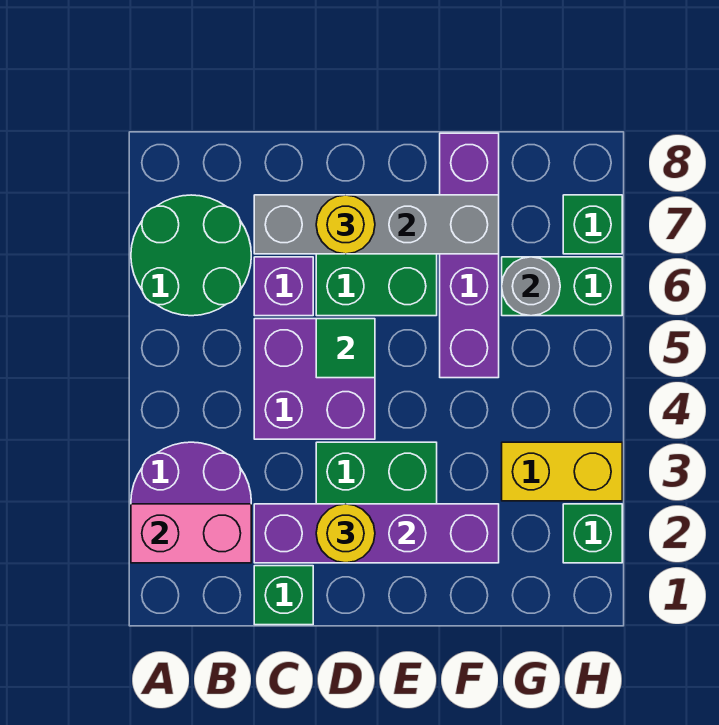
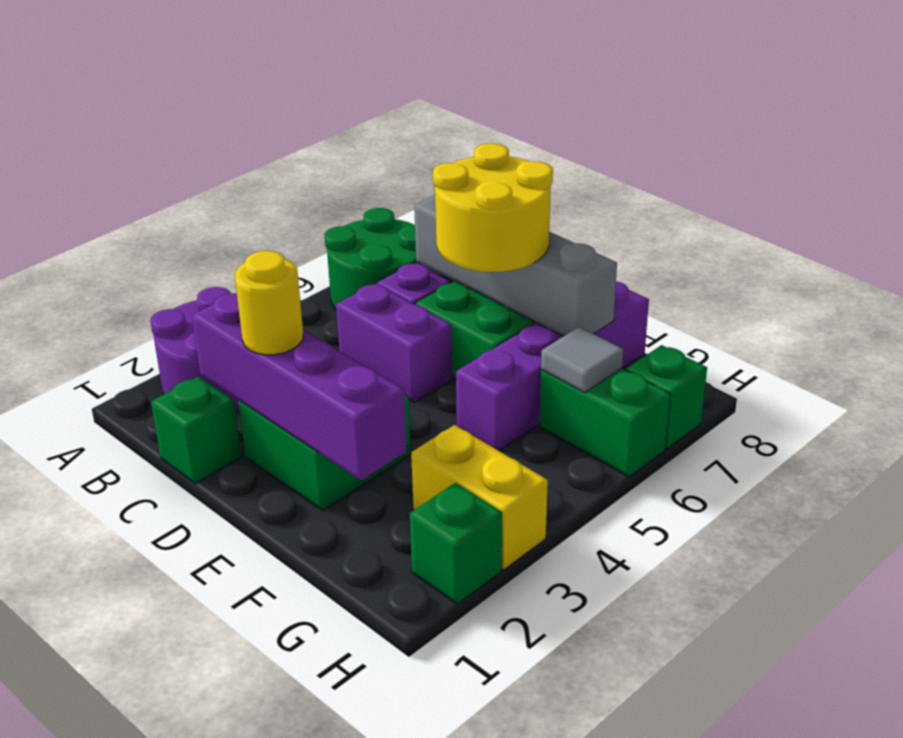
pink brick A2:B2 level 2 -> none
purple brick C4:D5 level 1 -> purple brick C5:D5 level 1
green tile D5 level 2 -> none
yellow round brick D7 level 3 -> yellow round brick D6:E7 level 3
grey round brick G6 level 2 -> grey tile G6 level 2

